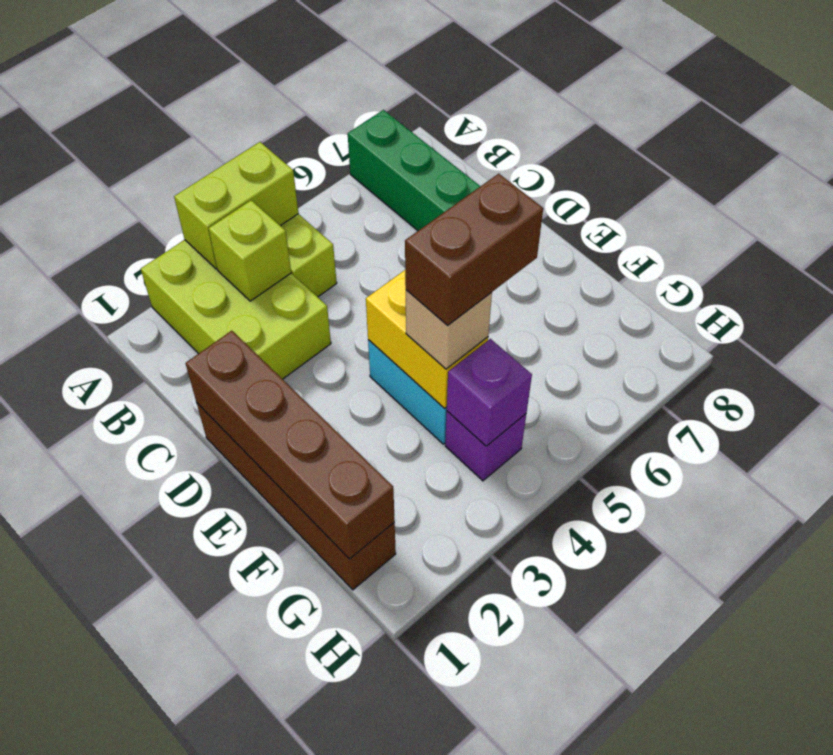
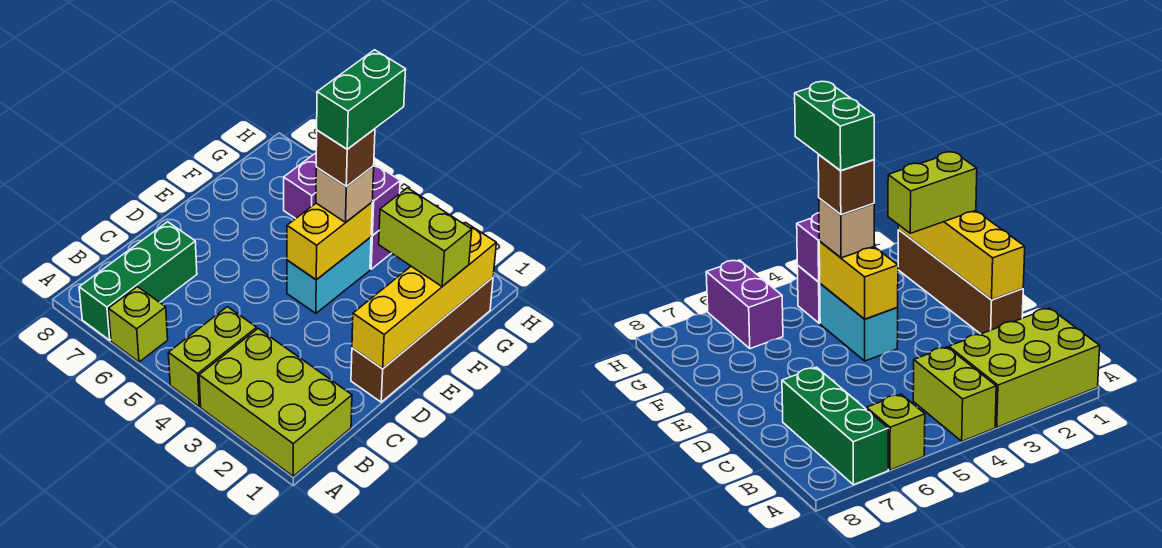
lime brick A2:C3 level 1 -> lime brick A1:B3 level 1
lime brick A3:A4 level 2 -> lime brick F1:F2 level 3
lime brick B3 level 2 -> lime brick A6 level 1
brown brick D1:G1 level 2 -> yellow brick D1:G1 level 2
brown brick F4:F5 level 4 -> brown brick F4 level 4
none -> green brick F4:G4 level 5
none -> purple brick G6:H6 level 1

